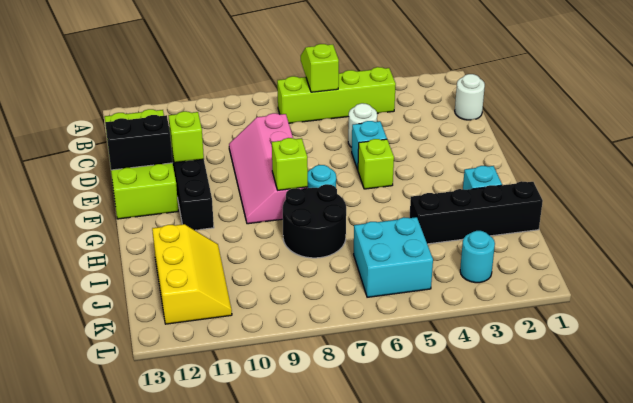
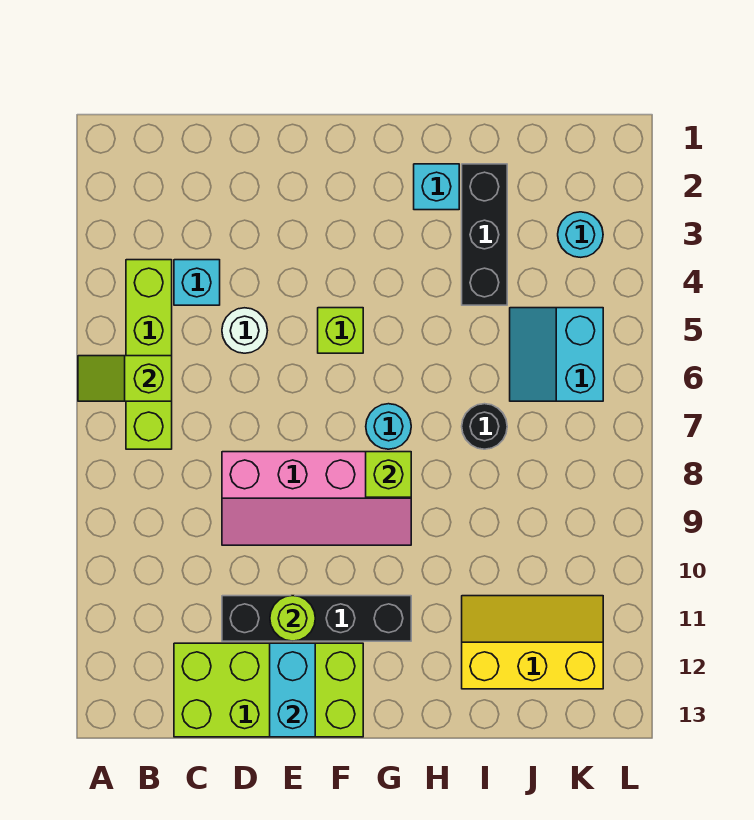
white round brick C1 level 1 -> none
cyan brick E5 level 1 -> cyan brick C4 level 1
lime brick E11 level 2 -> lime round brick E11 level 2
black brick E12:E13 level 2 -> cyan brick E12:E13 level 2
black round brick H7:I8 level 1 -> black round brick I7 level 1
black brick I1:I4 level 1 -> black brick I2:I4 level 1
cyan brick J5:K6 level 1 -> cyan slope J5:K6 level 1 top K

